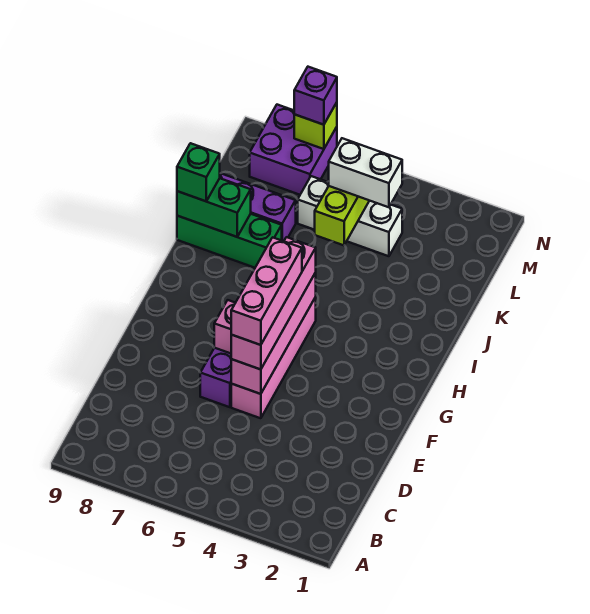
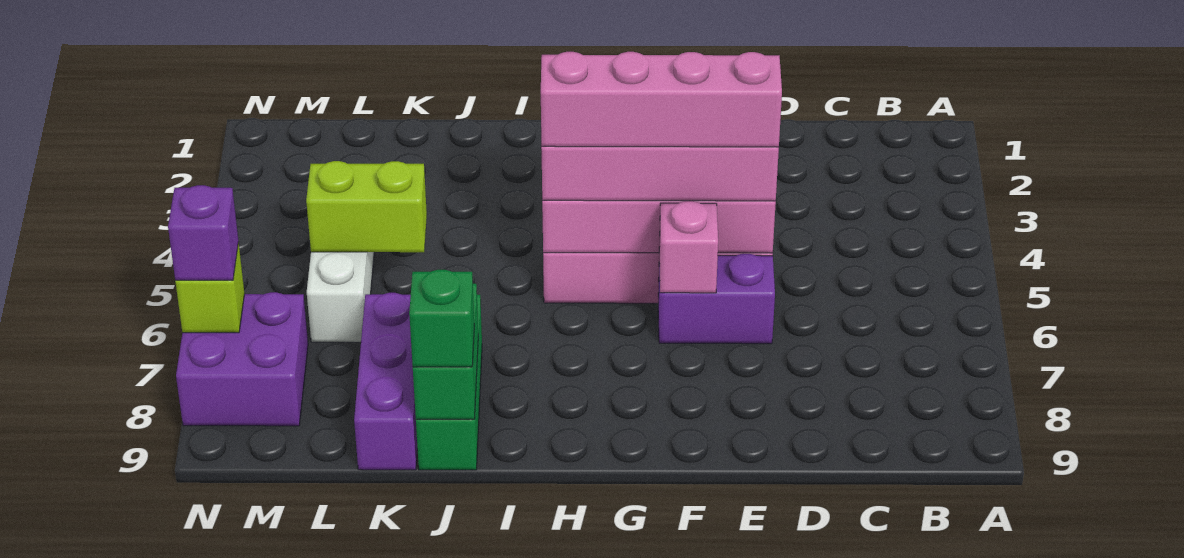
pink brick E5:G5 level 4 -> pink brick E5:H5 level 4
white brick L4:L5 level 3 -> none

